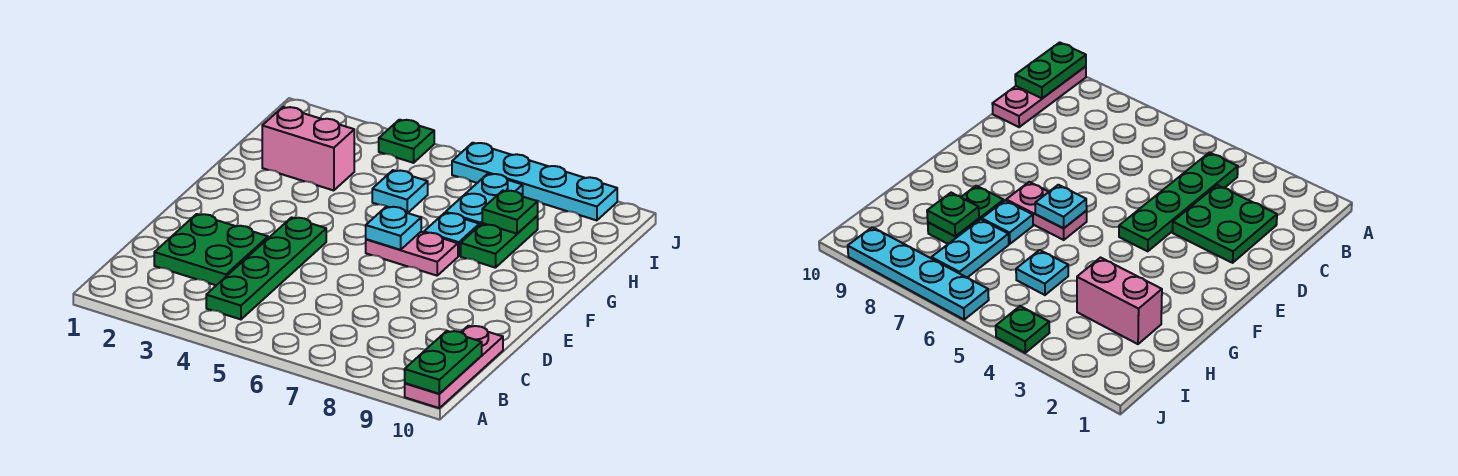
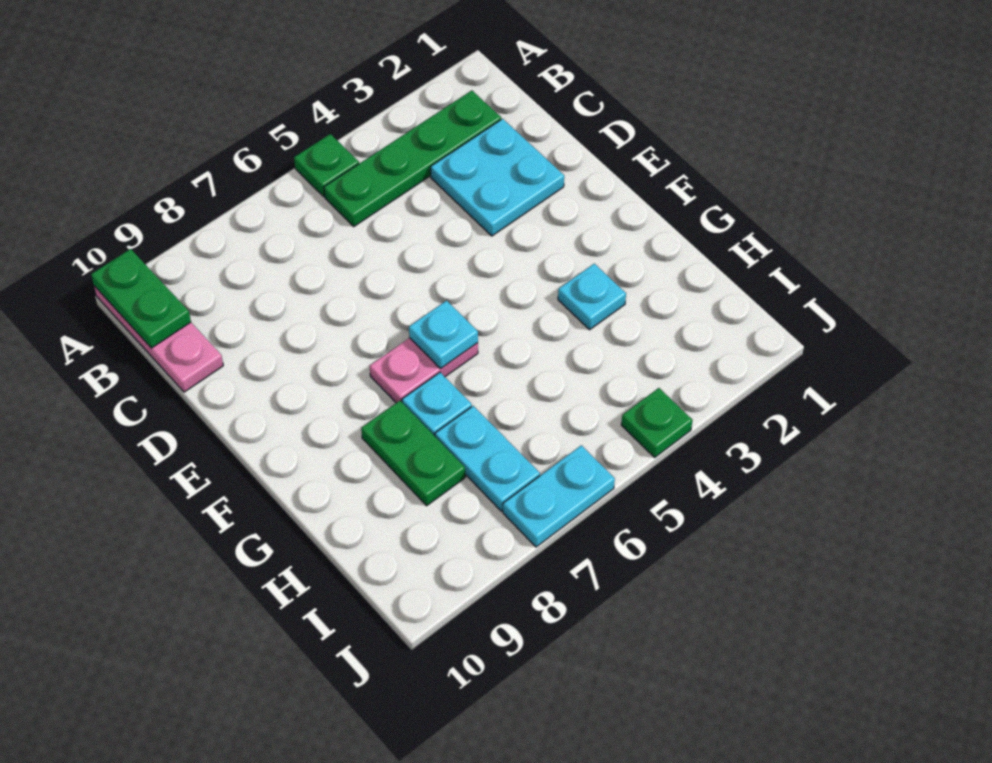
green plate B4:E4 level 1 -> green plate B2:B5 level 1
green plate C2:D3 level 1 -> cyan plate C2:D3 level 1
pink brick H2:H3 level 1 -> none
cyan plate H5 level 1 -> cyan plate G3 level 1
green plate H8 level 2 -> green plate A5 level 1
cyan plate J6:J9 level 1 -> cyan plate J6:J7 level 1

